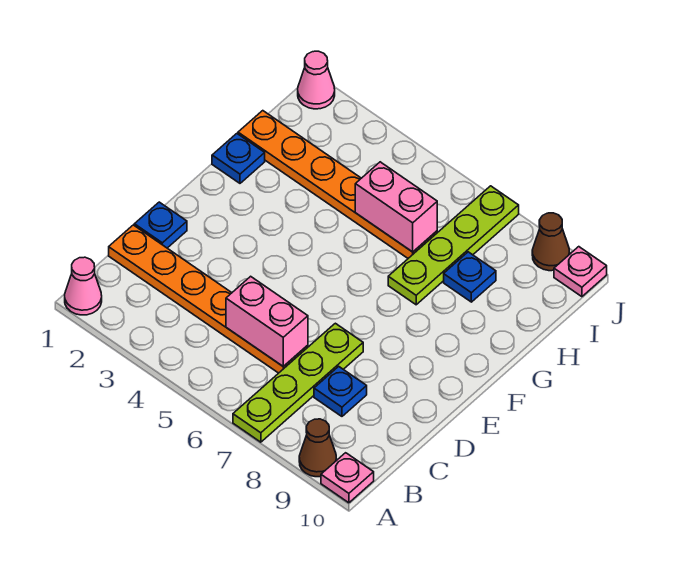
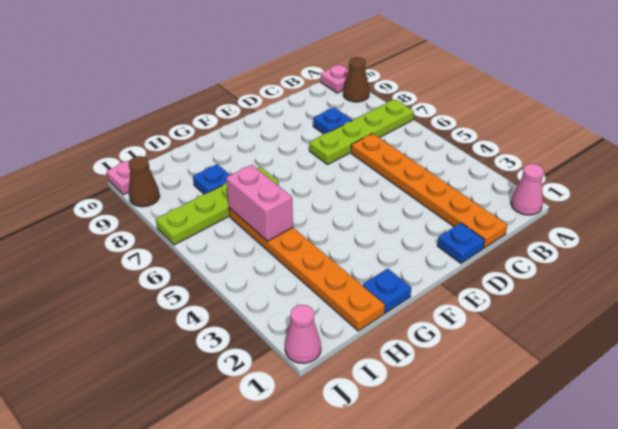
pink brick C5:C6 level 2 -> none

